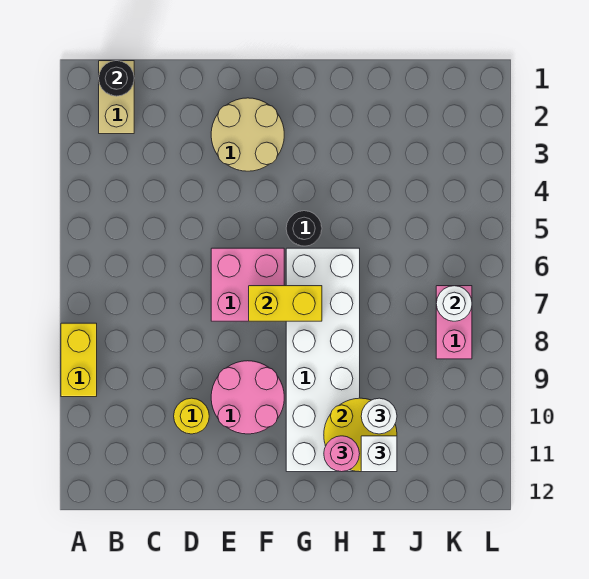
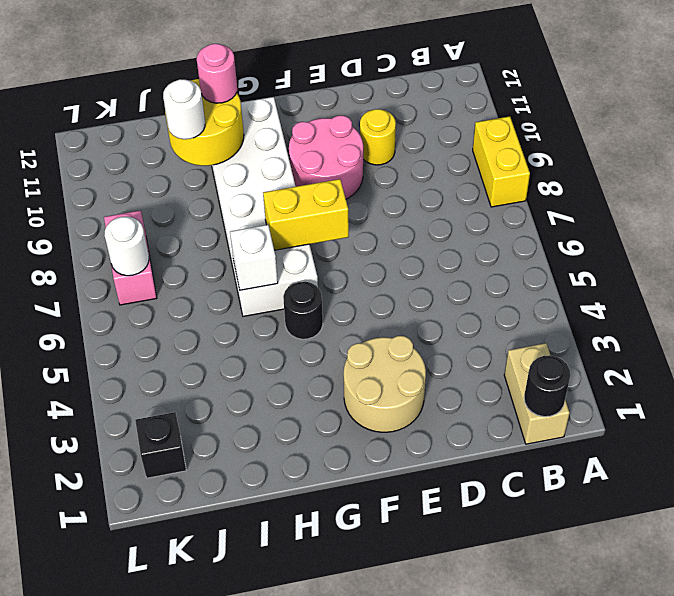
pink brick E6:F7 level 1 -> none
white brick I11 level 3 -> white brick H6 level 2
none -> black brick K2 level 1

